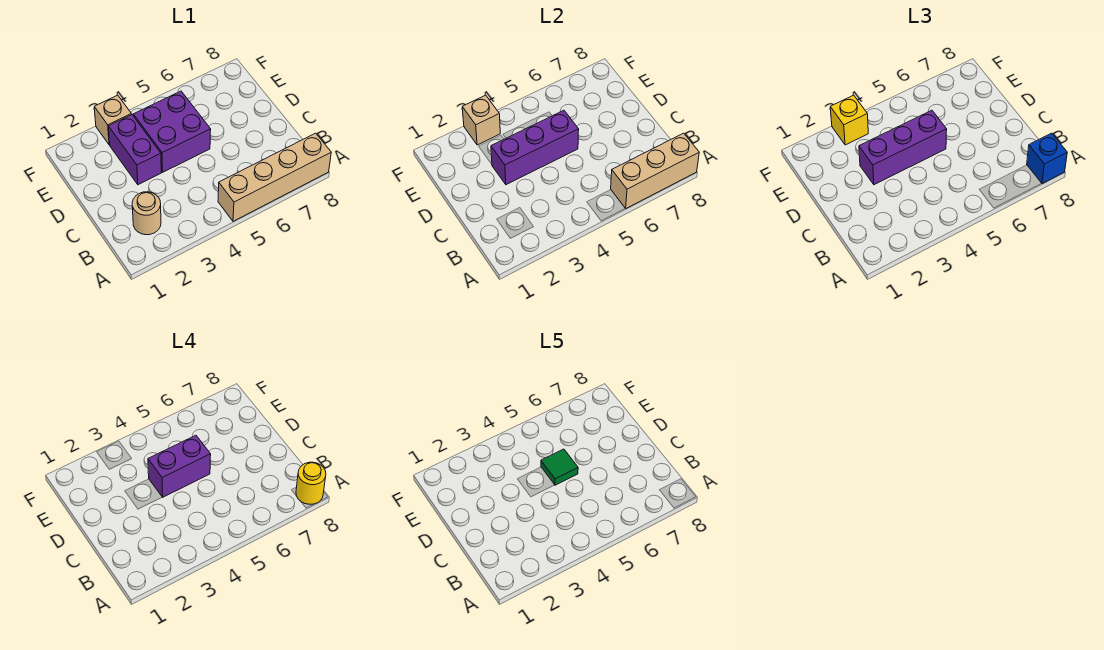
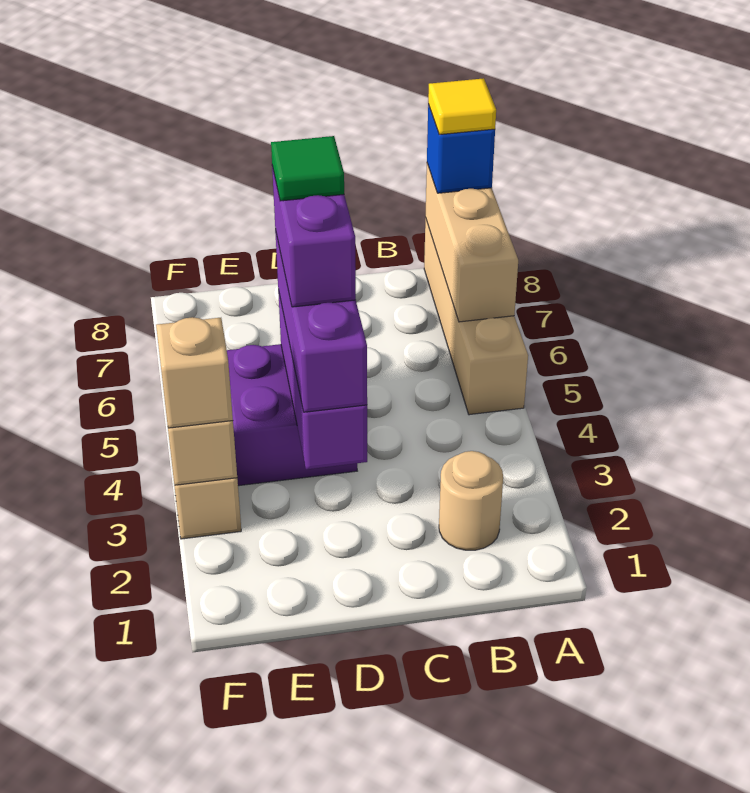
yellow round brick A8 level 4 -> yellow tile A8 level 4
purple brick D3:E3 level 1 -> none
yellow brick F3 level 3 -> tan brick F3 level 3

